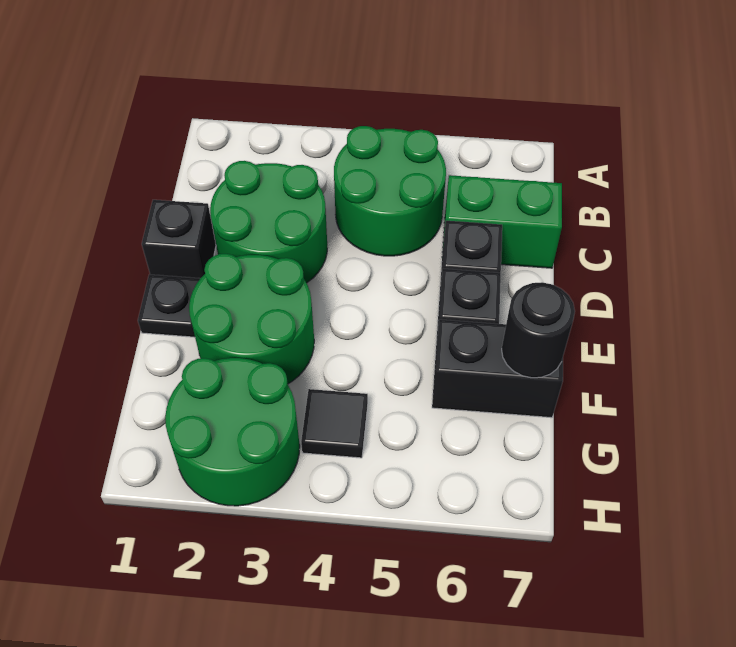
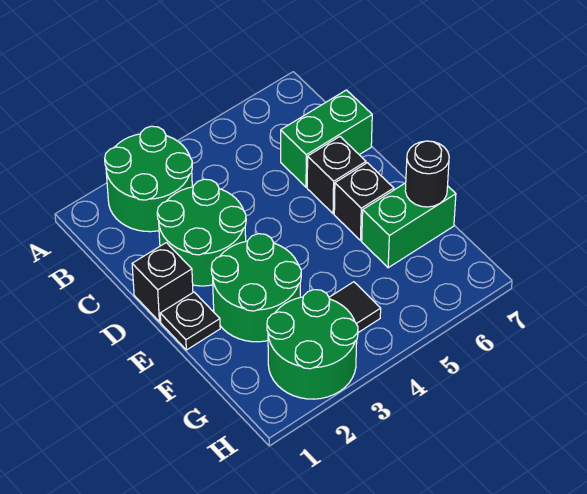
green round brick B4:C5 level 1 -> green round brick A2:B3 level 1
black brick F6:F7 level 1 -> green brick F6:F7 level 1

